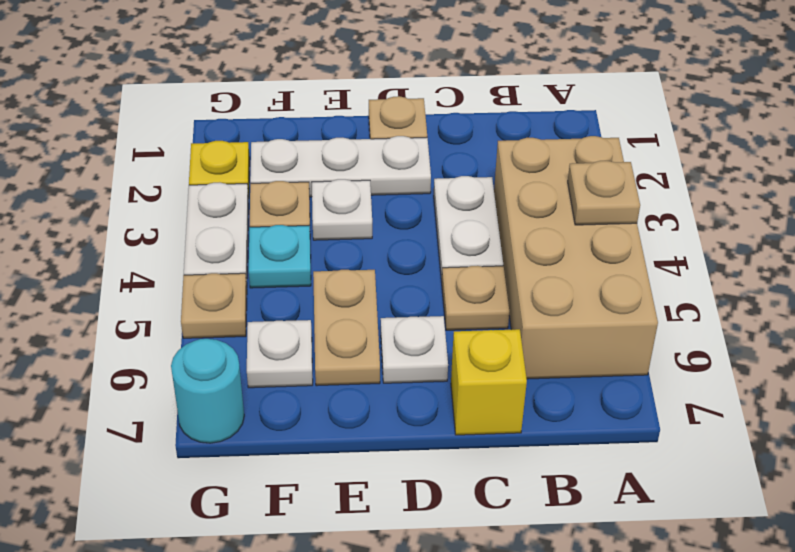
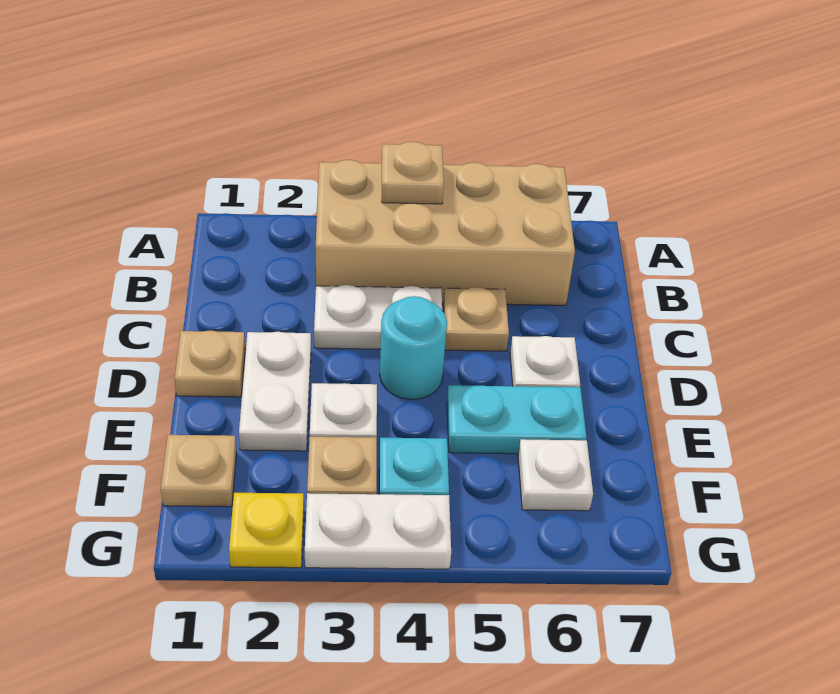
yellow brick C7 level 1 -> none
white plate D2:F2 level 1 -> white plate D2:E2 level 1
tan plate E5:E6 level 1 -> cyan plate E5:E6 level 1
tan plate G5 level 1 -> tan plate F1 level 1
cyan round brick G7 level 1 -> cyan round brick D4 level 1

